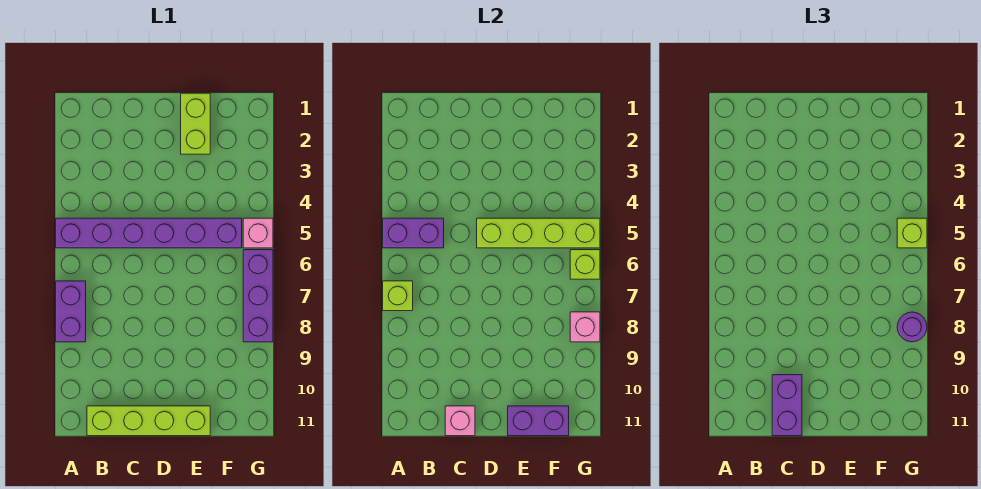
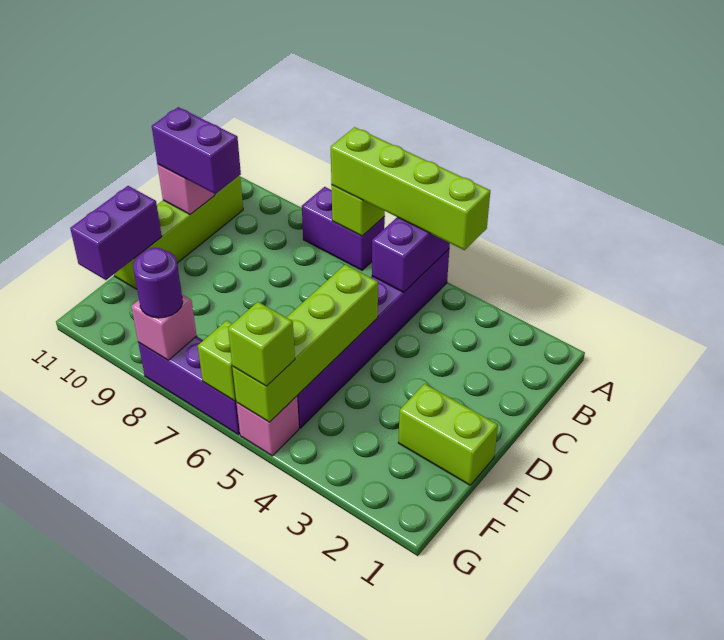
none -> lime brick A4:A7 level 3

